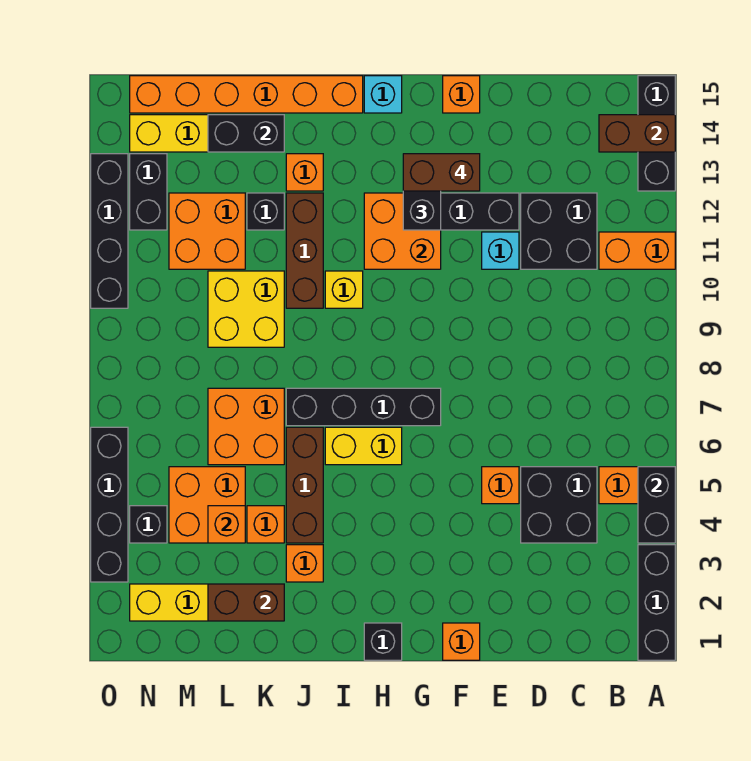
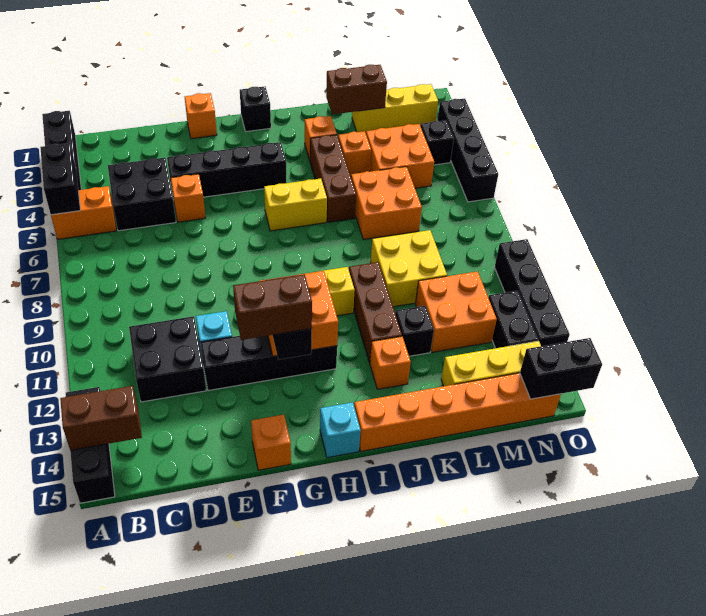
orange brick A11:B11 level 1 -> none
black brick G7:J7 level 1 -> black brick E4:H4 level 1
black brick K14:L14 level 2 -> black brick N15:O15 level 2
orange brick L4 level 2 -> none

